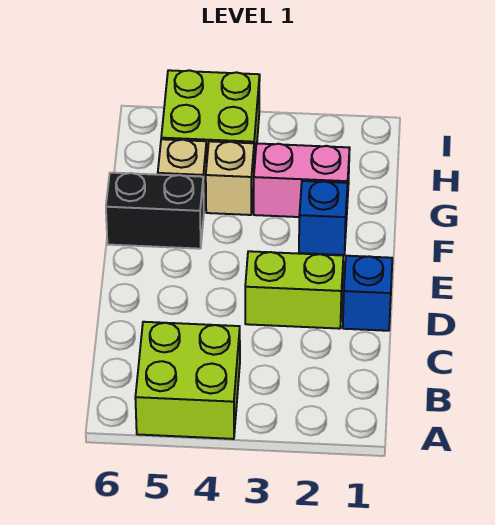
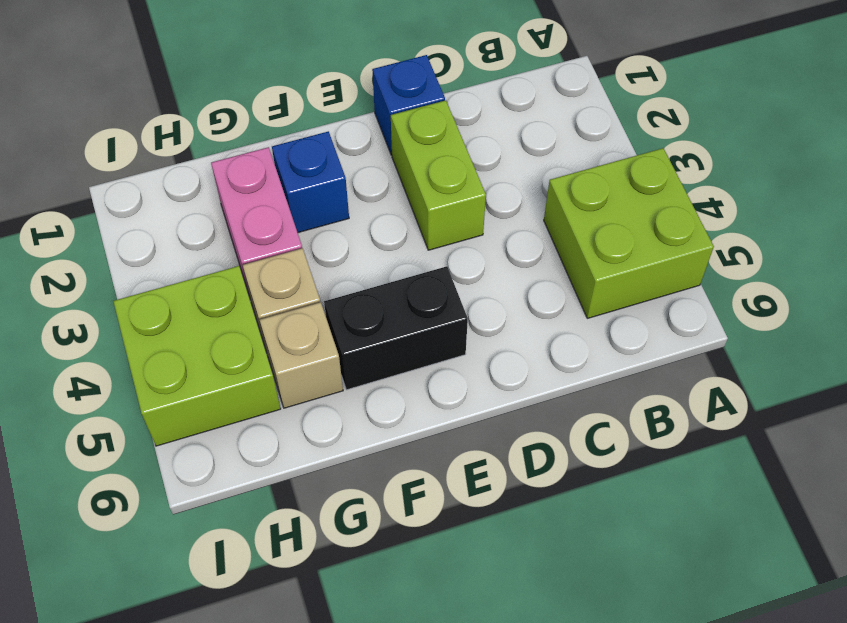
black brick F5:F6 level 1 -> black brick E5:F5 level 1

